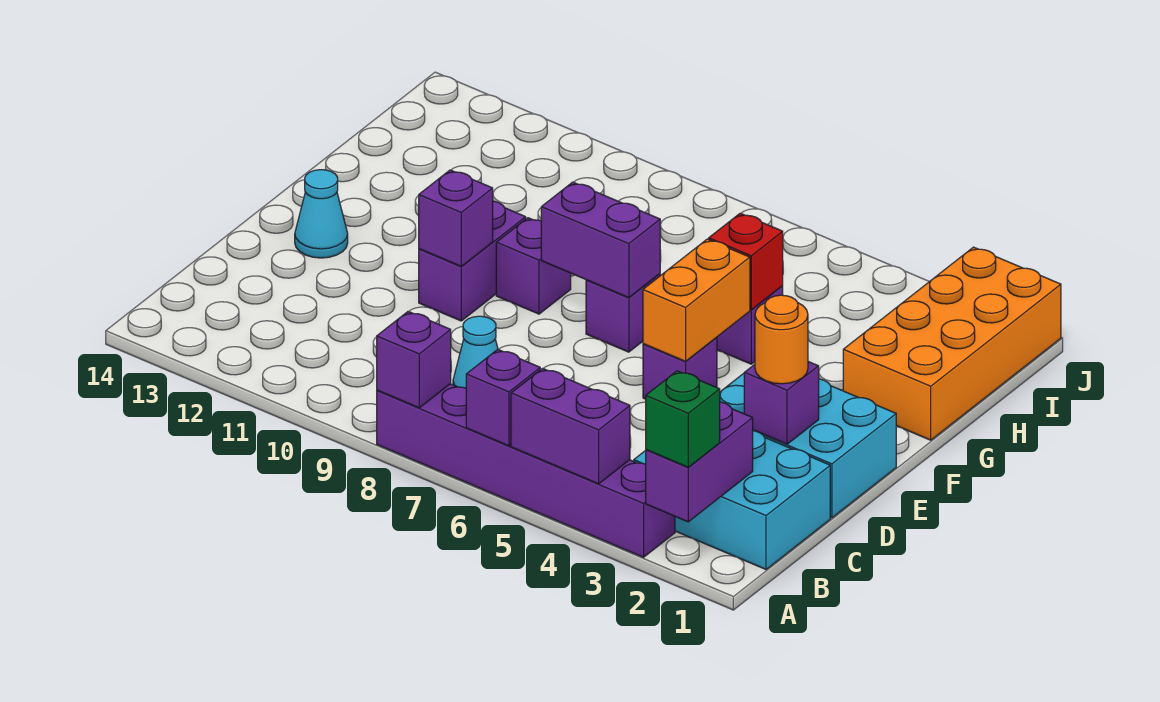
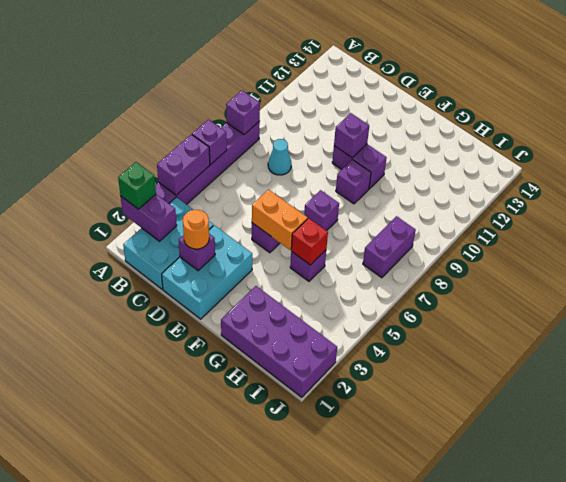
cyan cone E13 level 1 -> none
purple brick F7:F8 level 2 -> purple brick I7:I8 level 1
orange brick G1:J2 level 1 -> purple brick G1:J2 level 1

